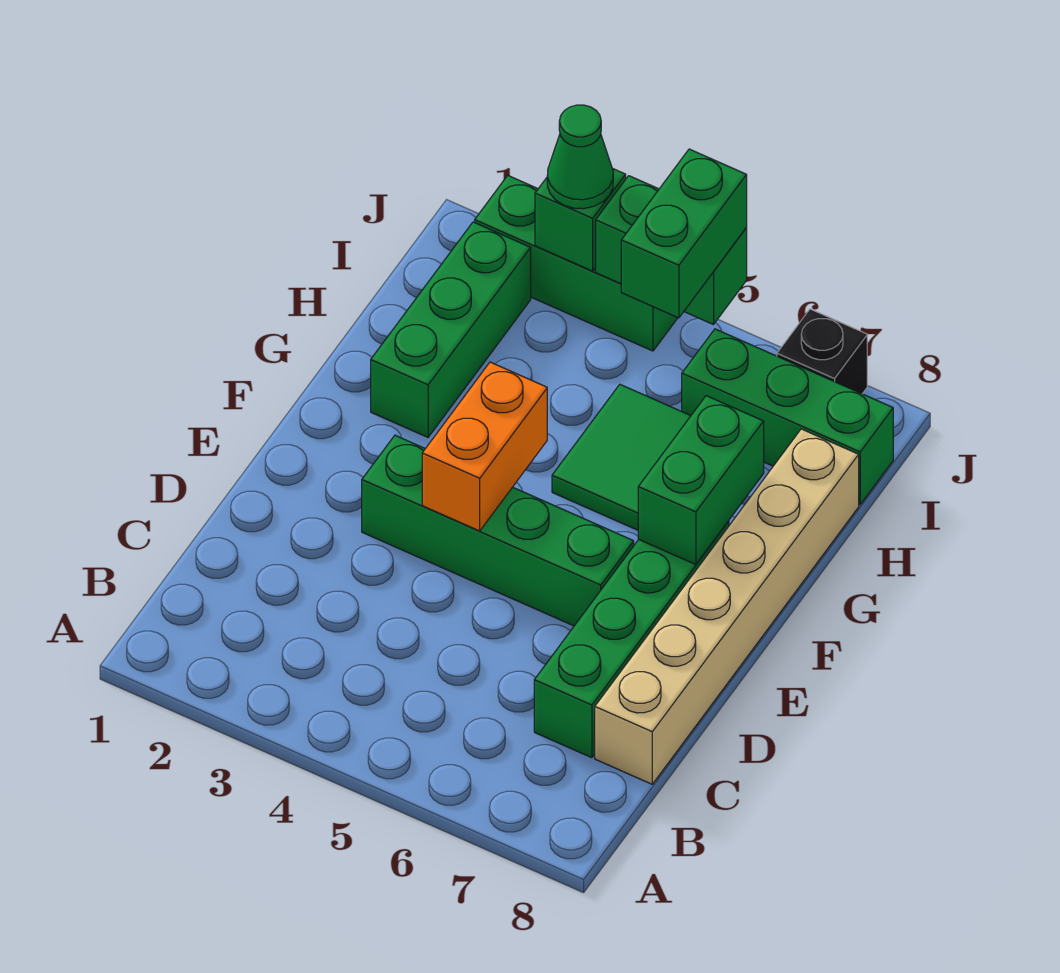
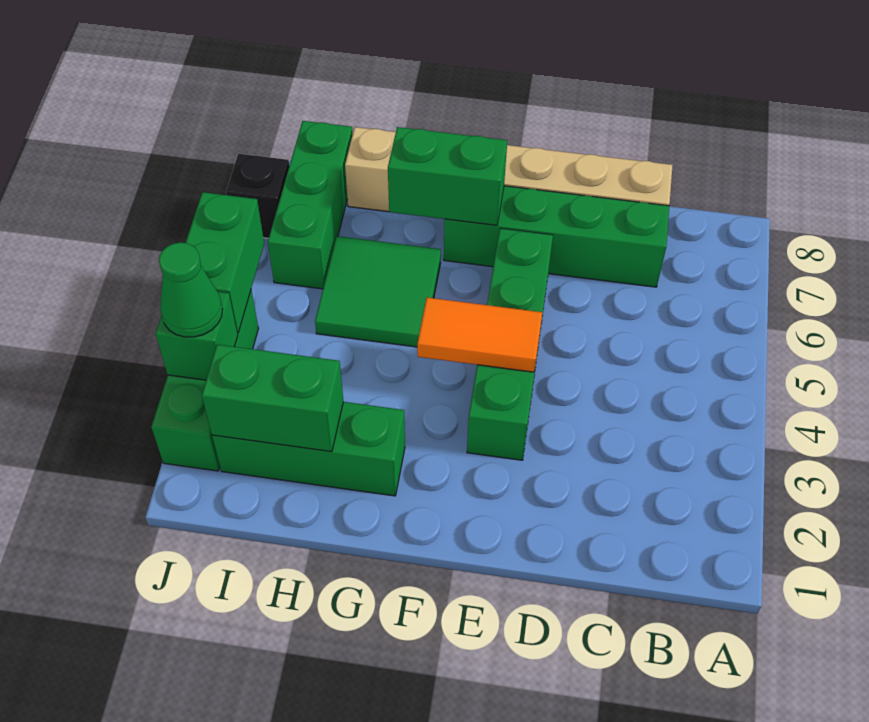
orange brick E4:F4 level 2 -> orange tile E4:F4 level 2
green brick I5:J5 level 3 -> green brick H2:I2 level 2

